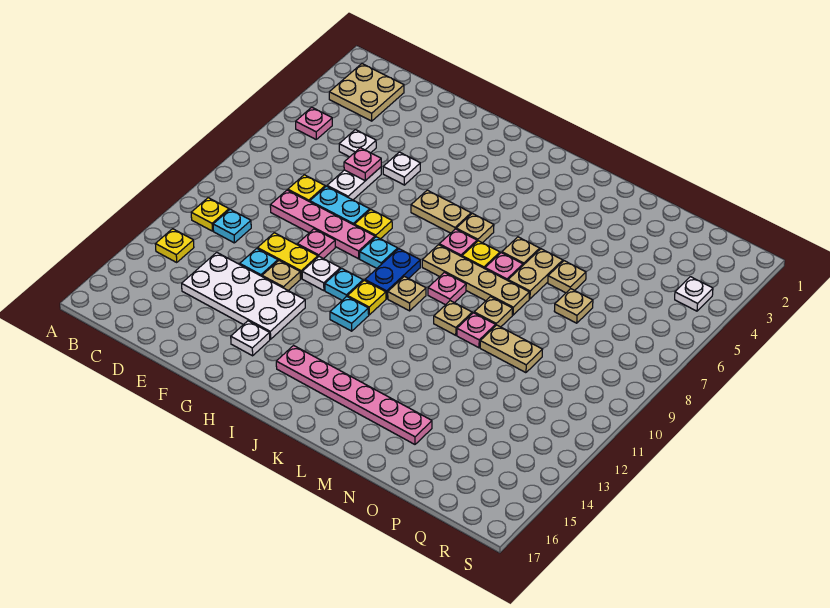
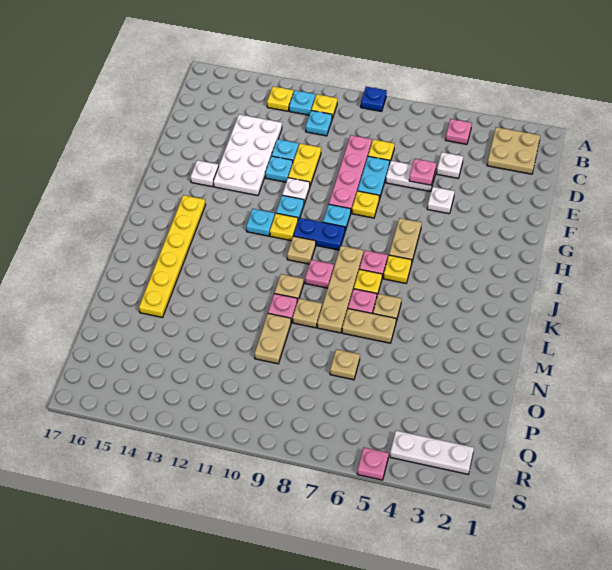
none -> blue plate A9 level 1
none -> cyan plate B12 level 1
pink plate F10 level 1 -> pink plate S5 level 1
tan plate F12 level 1 -> cyan plate F12 level 1
pink plate I15:N15 level 1 -> yellow plate I15:N15 level 1
tan plate J6 level 1 -> yellow plate J6 level 1
tan plate N6 level 1 -> none
white plate R4 level 1 -> white plate R2:R4 level 1

